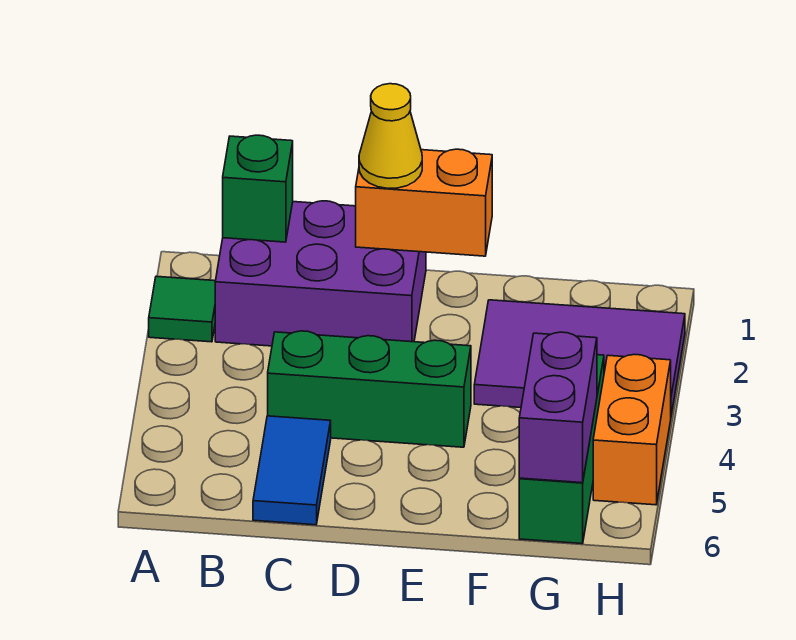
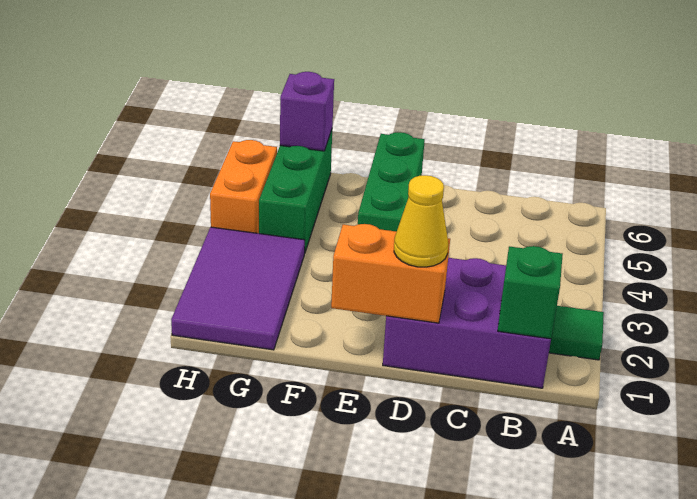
green brick C4:E4 level 1 -> green brick E4:E6 level 1
blue tile C5:C6 level 1 -> none
purple tile F2:H3 level 1 -> purple tile G1:H3 level 1
purple brick G5:G6 level 2 -> purple brick G6 level 2

